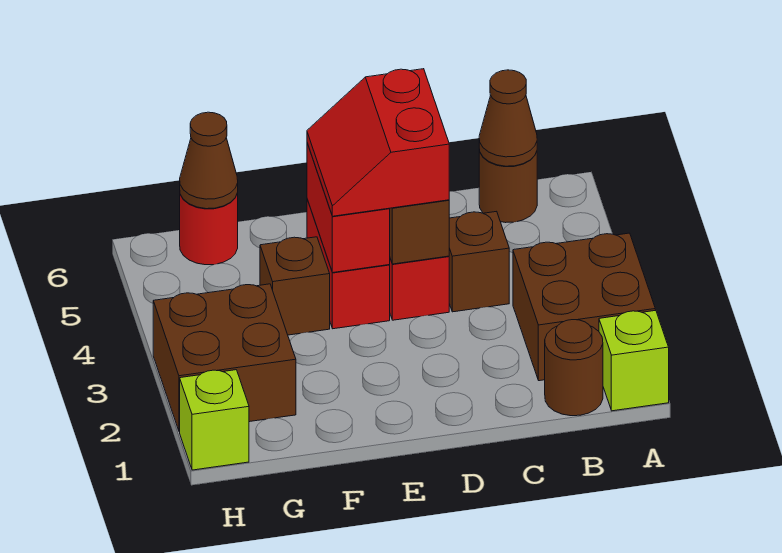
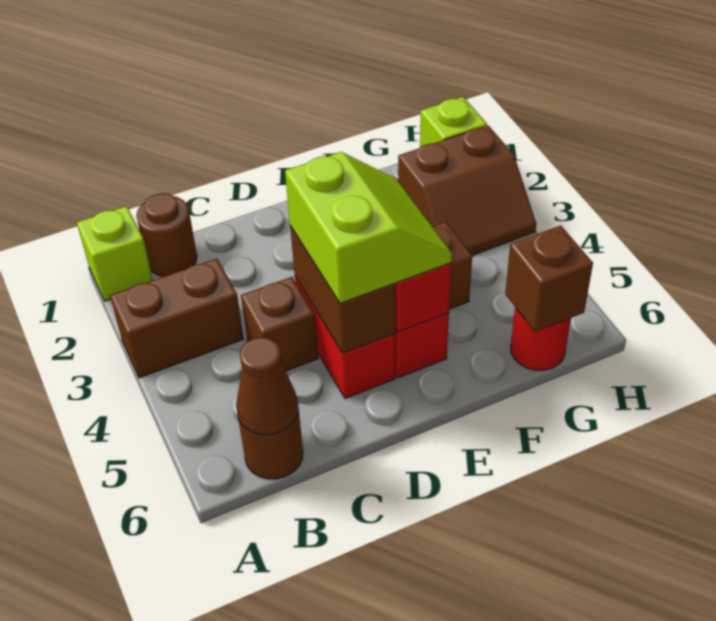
brown brick A2:B3 level 1 -> brown brick A3:B3 level 1
red slope D4:E5 level 3 top D -> lime slope D4:E5 level 3 top D
brown brick G2:H3 level 1 -> brown slope G2:H3 level 1 top 2
brown cone G6 level 2 -> brown brick G6 level 2

